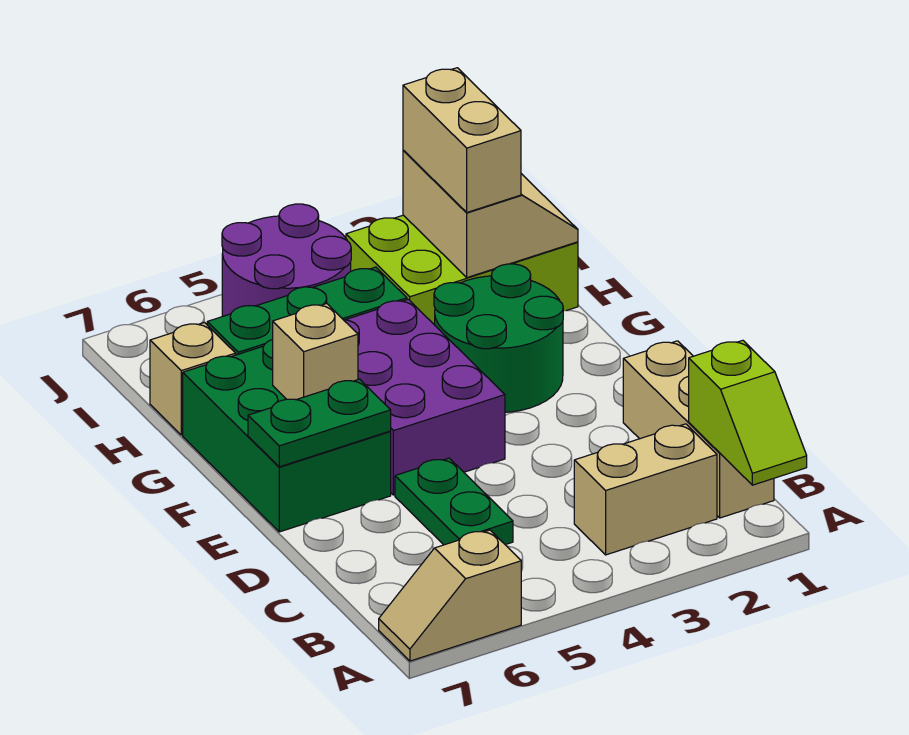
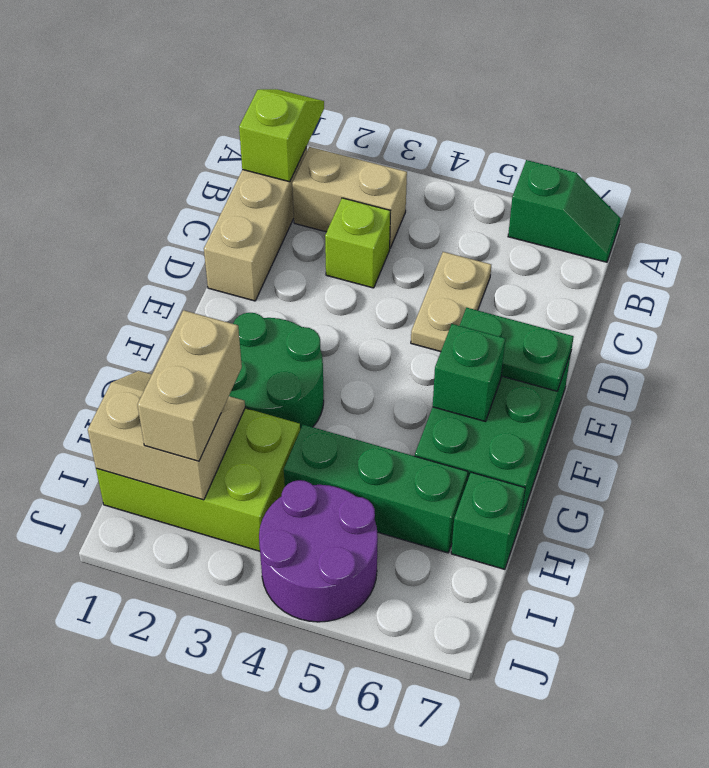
tan slope A6:A7 level 1 top 6 -> green slope A6:A7 level 1 top 6
none -> lime brick C3 level 1
green plate C5:D5 level 1 -> tan plate C5:D5 level 1
purple brick E4:G5 level 1 -> none
tan brick F6 level 2 -> green brick F6 level 2
tan slope H1:I2 level 2 top 2 -> tan slope H1:I2 level 2 top I
tan brick H7 level 1 -> green brick H7 level 1

